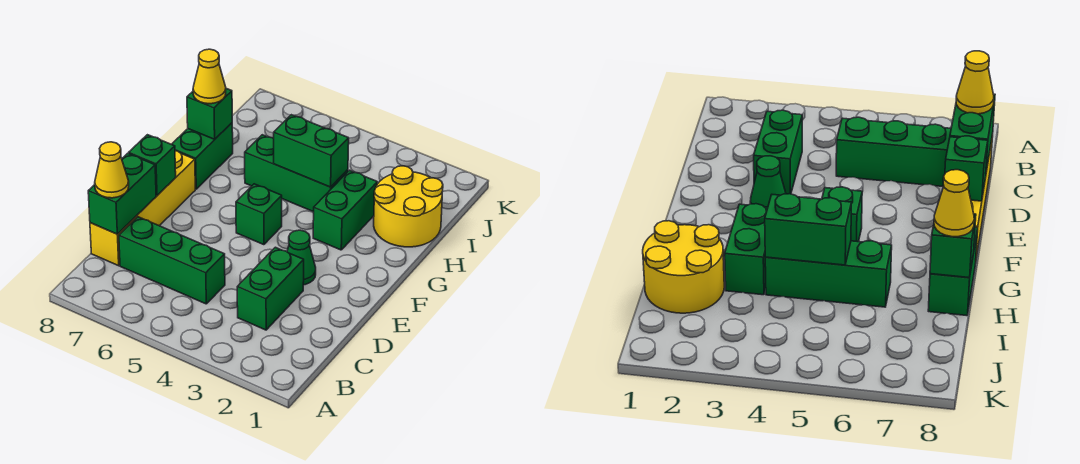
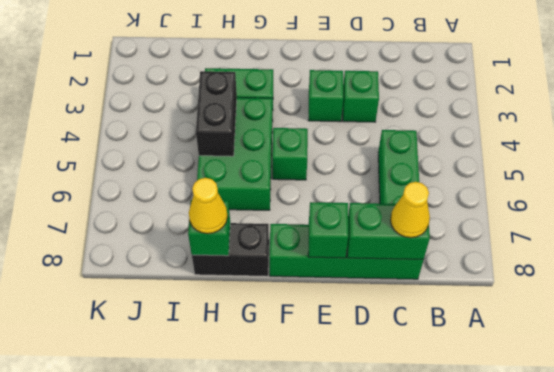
green brick C3:D3 level 1 -> green brick D3 level 1
yellow brick C8:F8 level 1 -> green brick C8:F8 level 1
green cone E3 level 1 -> green brick E3 level 1
green brick G8:H8 level 1 -> black brick G8:H8 level 1
yellow round brick H1:I2 level 1 -> none
green brick H4:H6 level 1 -> green brick G4:H6 level 1
green brick H4:H5 level 2 -> black brick H4:H5 level 2

